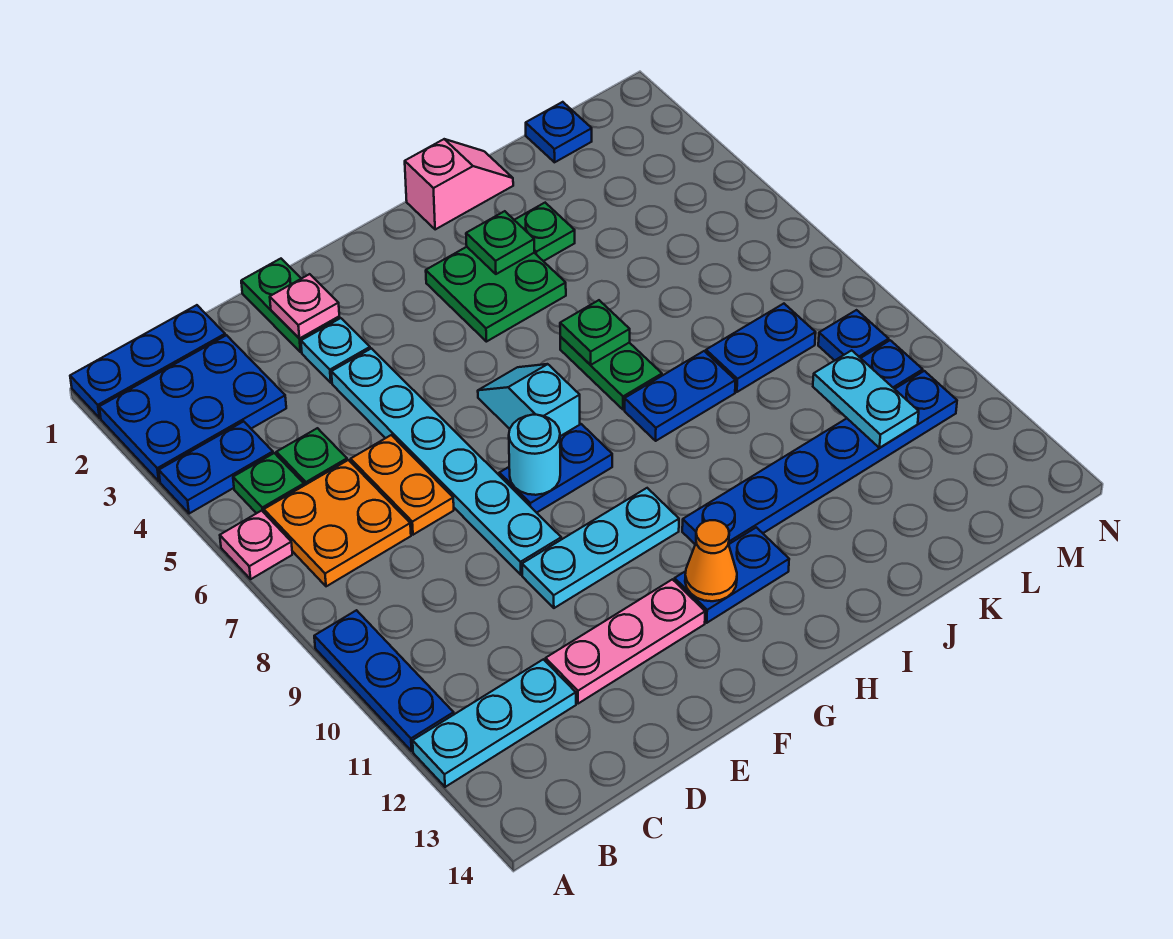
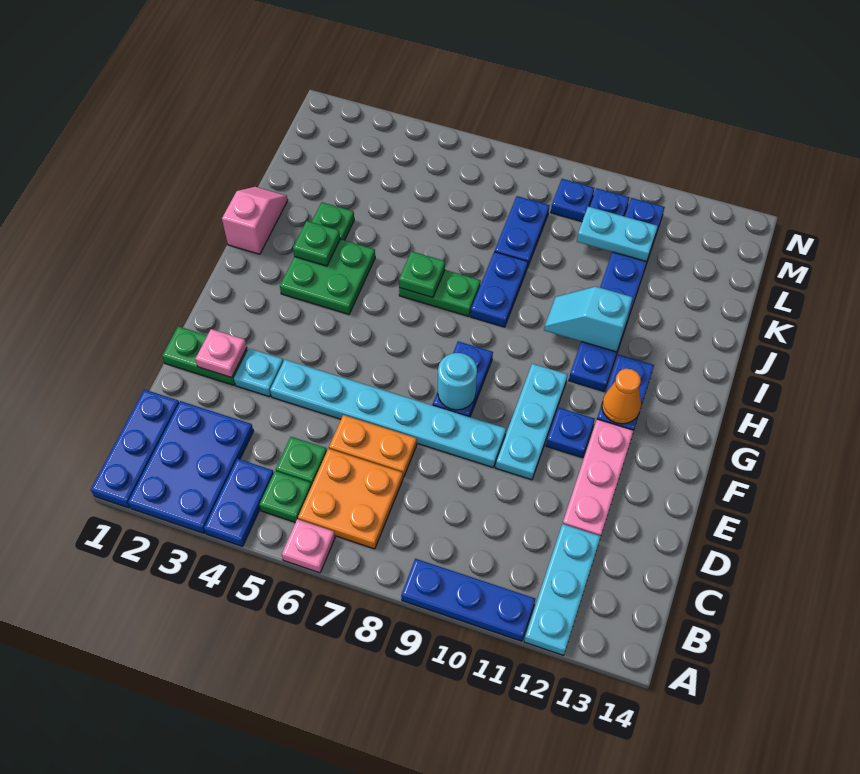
cyan slope G6:G7 level 1 top 7 -> cyan slope I10:I11 level 2 top 11
blue plate L1 level 1 -> blue plate F11 level 1

